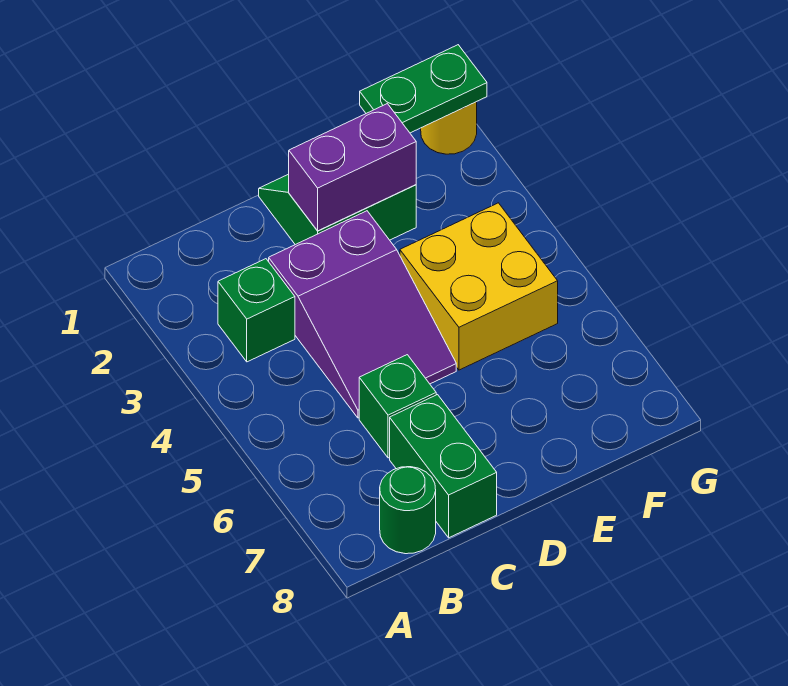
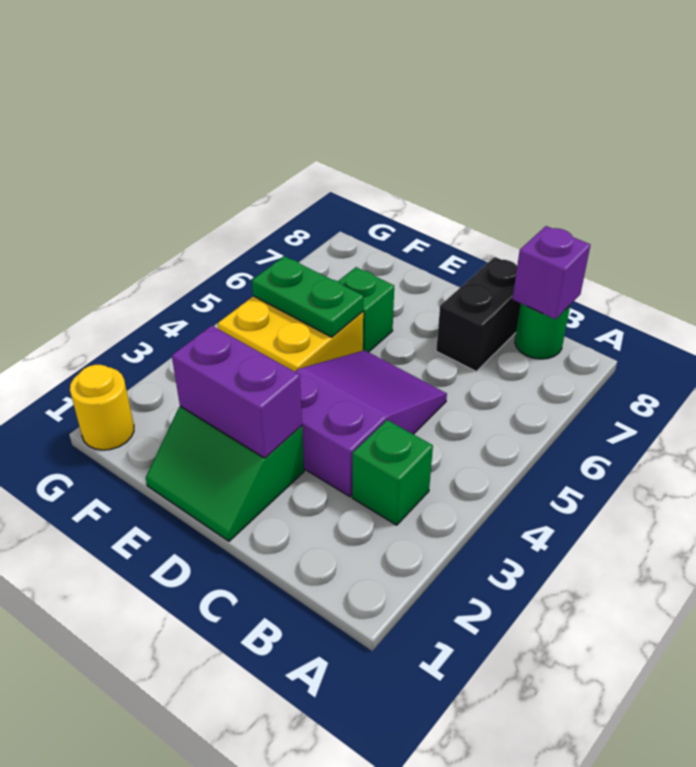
none -> purple brick B8 level 2
green brick C6 level 1 -> green brick E6 level 1
green brick C7:C8 level 1 -> black brick C7:C8 level 1
green plate F1:G1 level 2 -> green plate E5:F5 level 2

